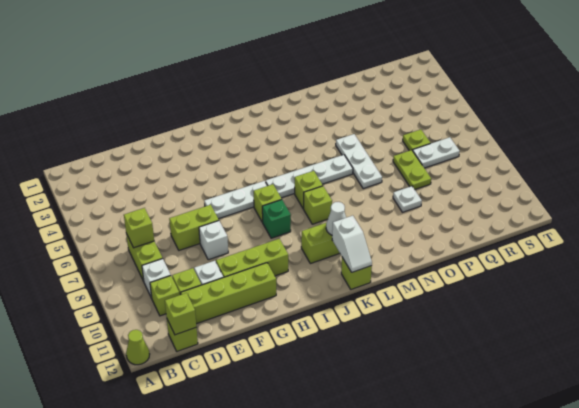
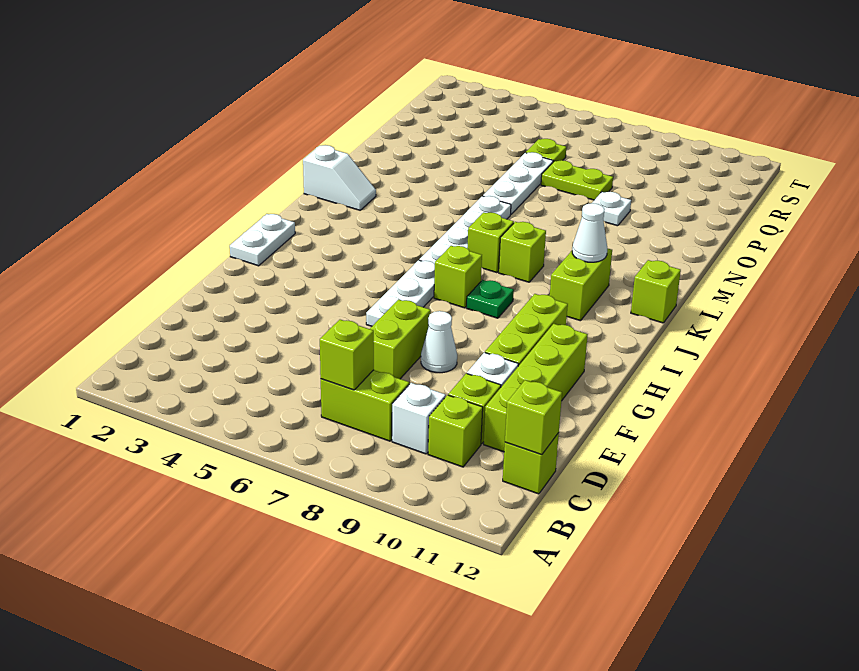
lime cone A12 level 1 -> none
white brick F8 level 1 -> white cone F8 level 1
green brick I8 level 1 -> green plate I8 level 1
white slope K11:K12 level 2 top 11 -> white slope L1:L2 level 1 top 1
white plate N5:N7 level 1 -> white plate N6:P6 level 1
white plate Q7:R7 level 1 -> white plate H1:I1 level 1

